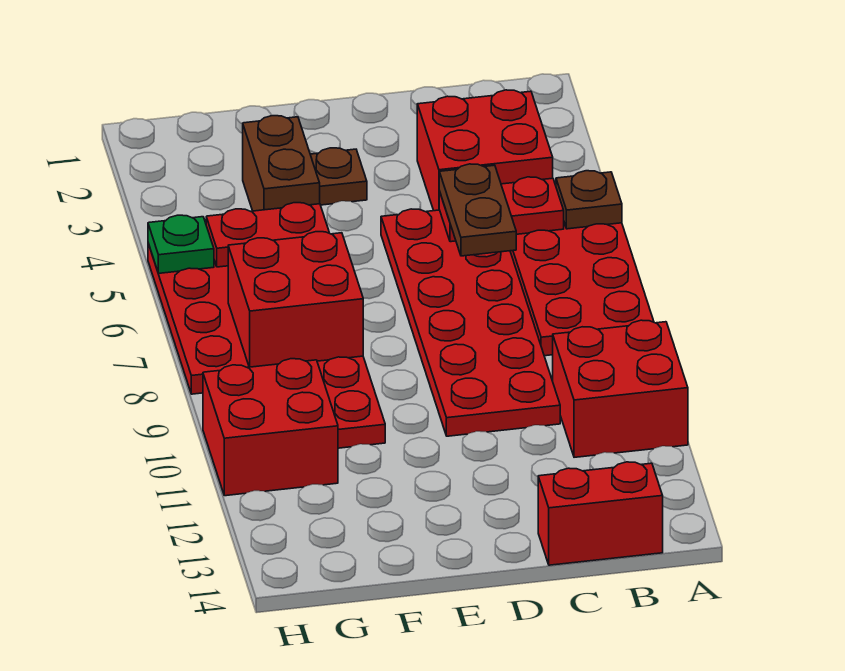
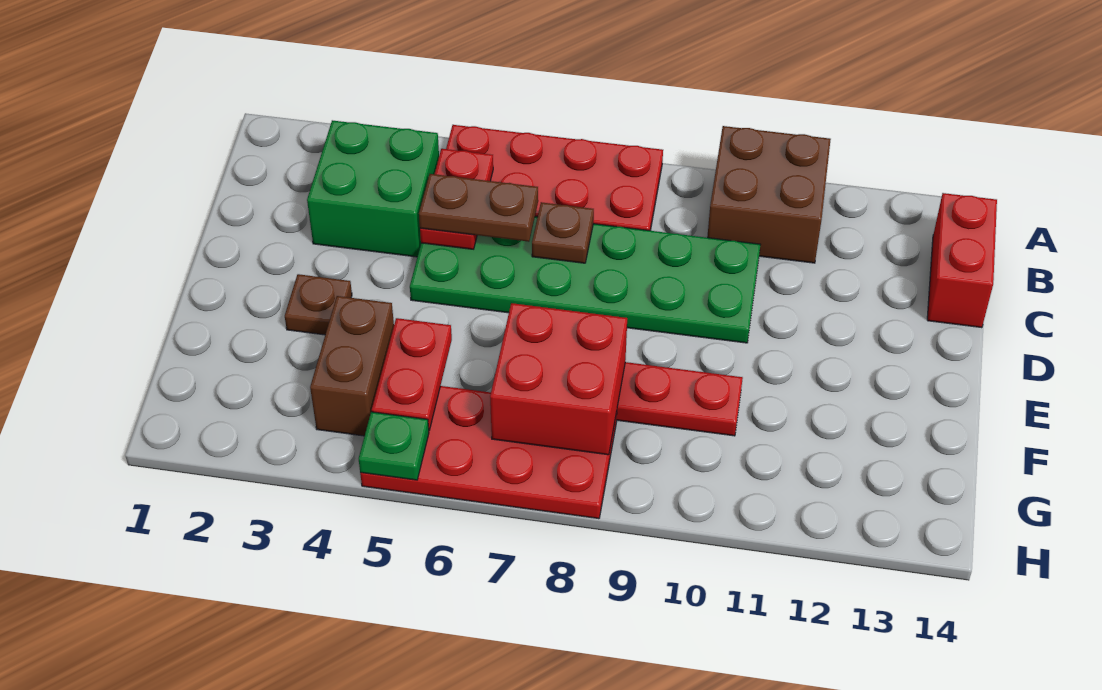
brown plate A5 level 2 -> brown plate C7 level 2
red brick A10:B11 level 1 -> brown brick A10:B11 level 1
red brick B3:C4 level 1 -> green brick B3:C4 level 1
red plate C5:D10 level 1 -> green plate C5:D10 level 1
brown brick F3:F4 level 1 -> brown brick F4:G4 level 1
red brick G10:H11 level 1 -> none

